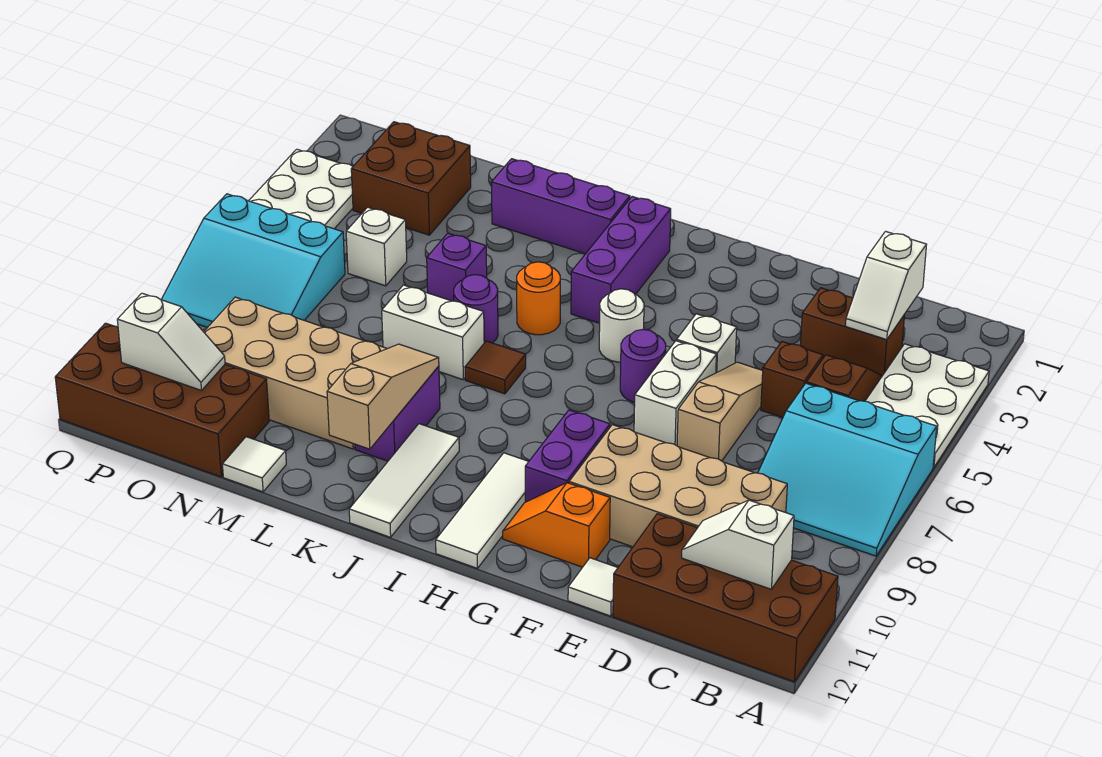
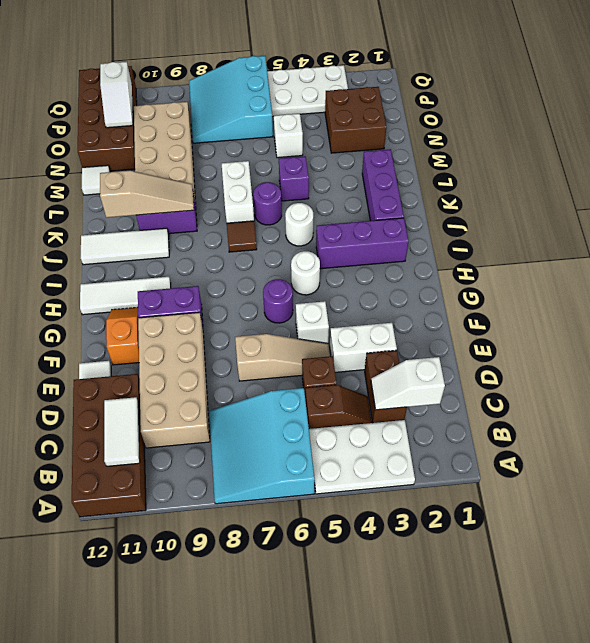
white slope B11:C11 level 2 top B -> white tile B11:C11 level 2
white brick F6:F7 level 1 -> white brick E3:E4 level 1
orange round brick J5 level 1 -> white round brick J5 level 1

